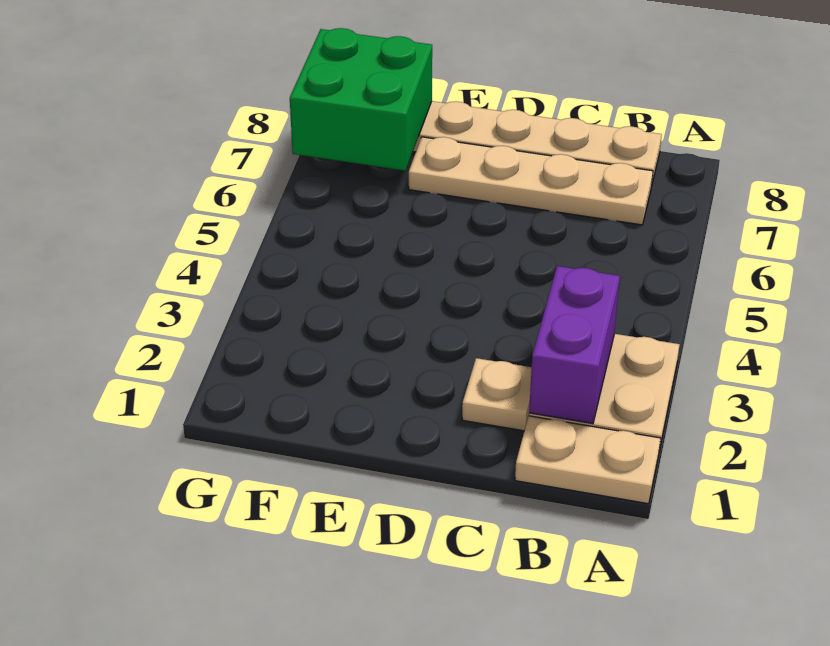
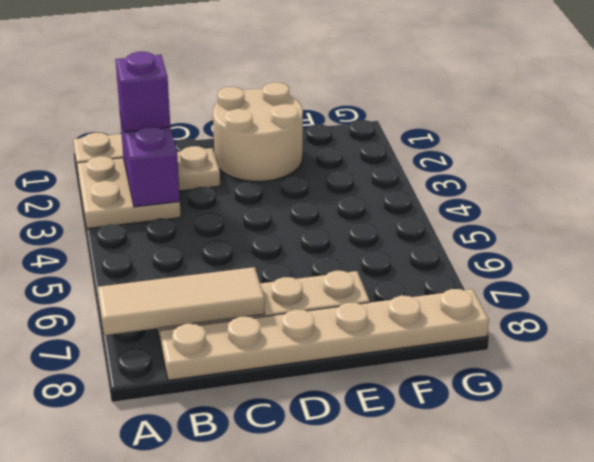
none -> tan tile A7:C7 level 2
none -> purple brick B2 level 3
none -> tan round brick D1:E2 level 1
green brick F7:G8 level 2 -> none

